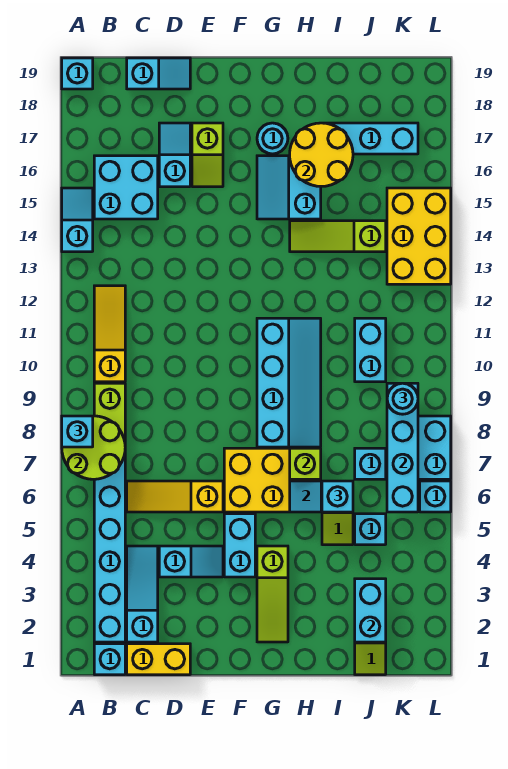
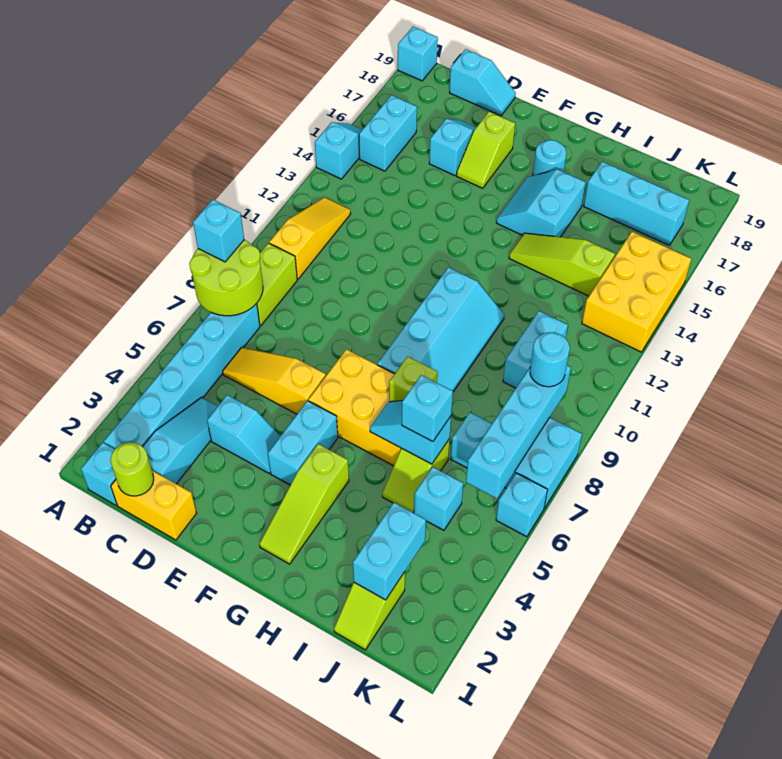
cyan brick B15:C16 level 1 -> cyan brick B15:B16 level 1
none -> lime round brick C1 level 2
yellow round brick H16:I17 level 2 -> none

